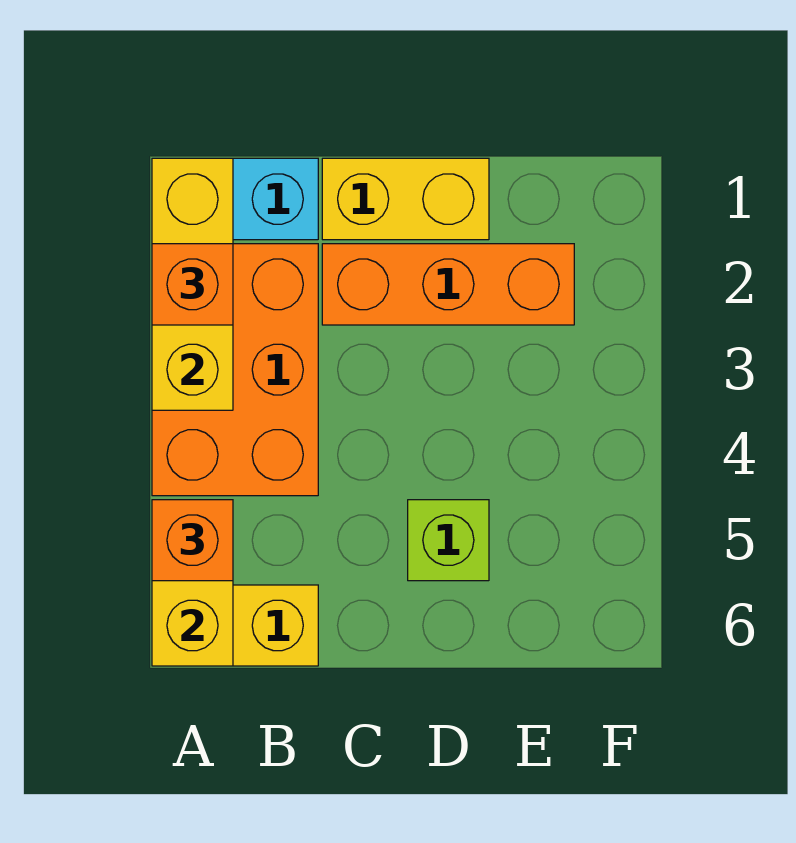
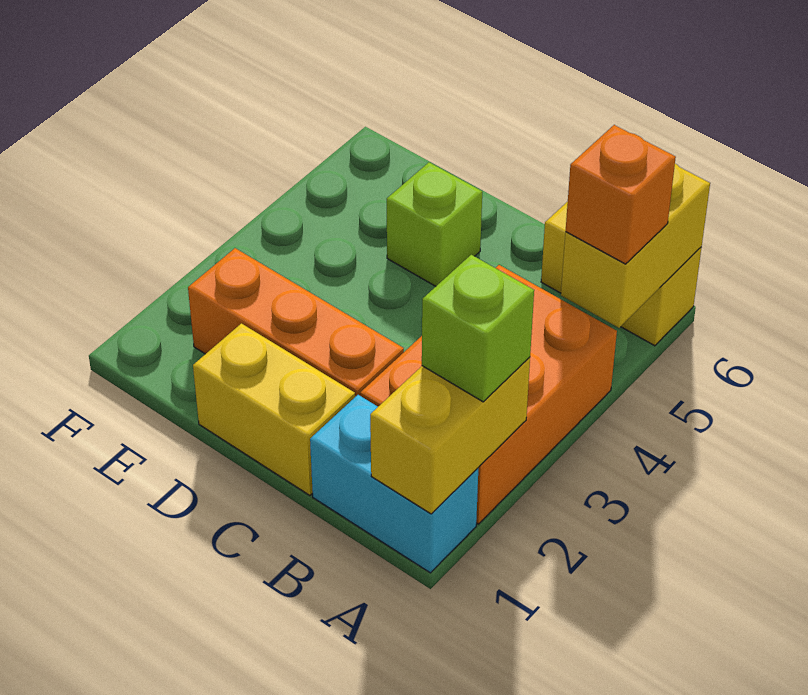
yellow brick A1:A3 level 2 -> yellow brick A1:A2 level 2
orange brick A2 level 3 -> lime brick A2 level 3

